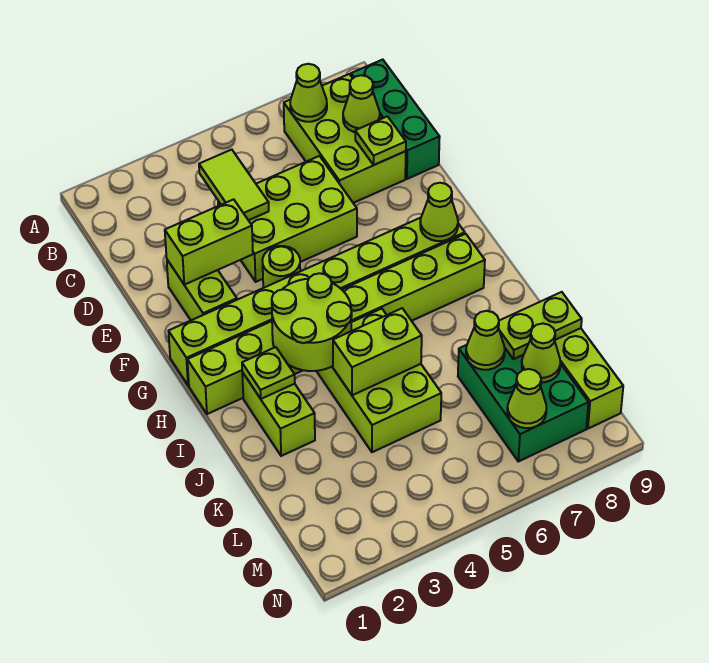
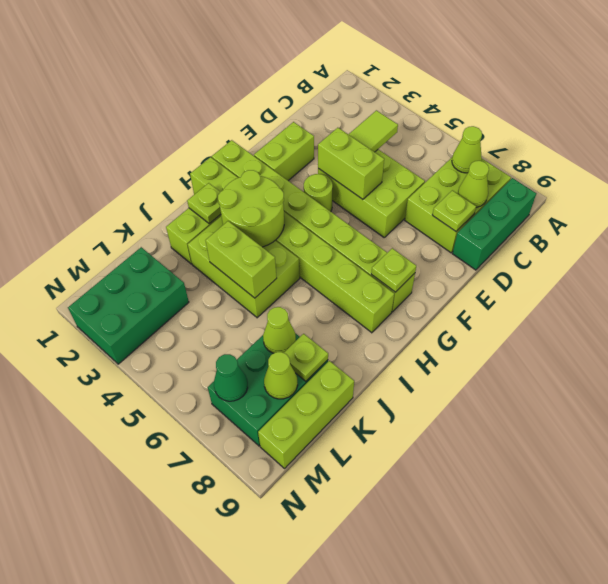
lime brick E2:E3 level 2 -> lime brick E4:E5 level 2
lime cone G8 level 2 -> lime plate G8 level 2
lime brick I4:K5 level 1 -> lime brick I3:J5 level 1
lime plate K8:K9 level 2 -> lime plate K8 level 2
none -> green brick L2:N3 level 1
lime cone M7 level 2 -> green cone M7 level 2

